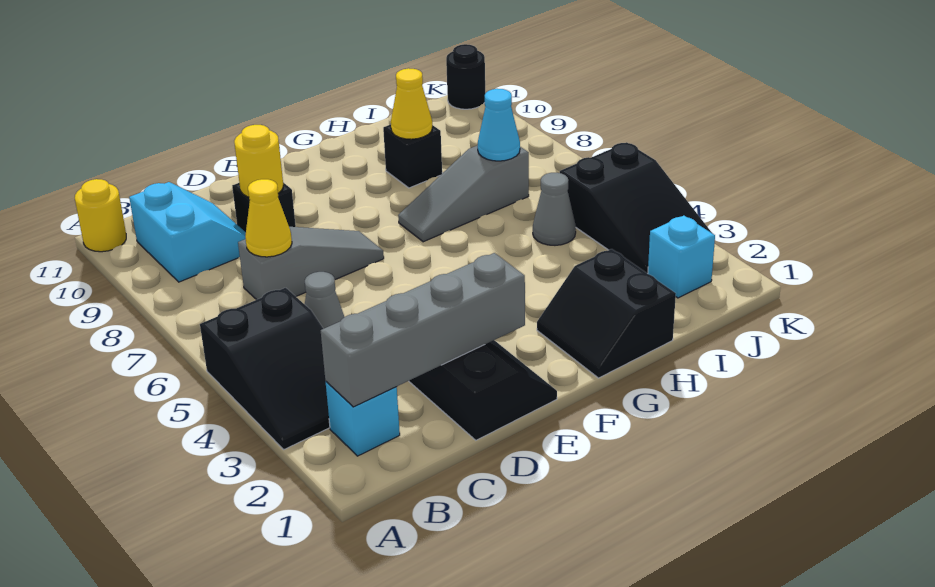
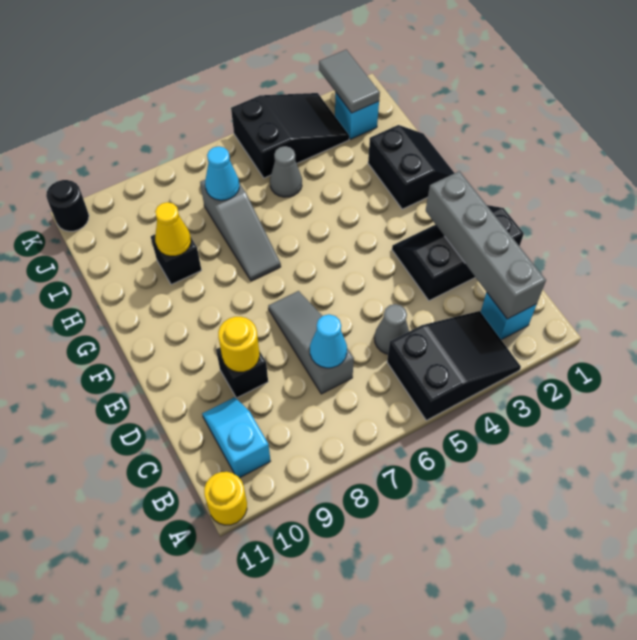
cyan slope B9:C10 level 1 top B -> cyan slope B10:C10 level 1 top B
yellow cone C7 level 2 -> cyan cone C7 level 2
black slope G1:H2 level 1 top H -> black slope G1:H2 level 1 top 2
none -> grey tile J2:K2 level 2

